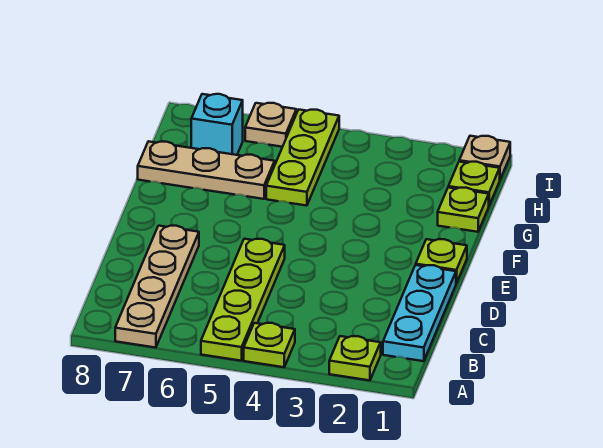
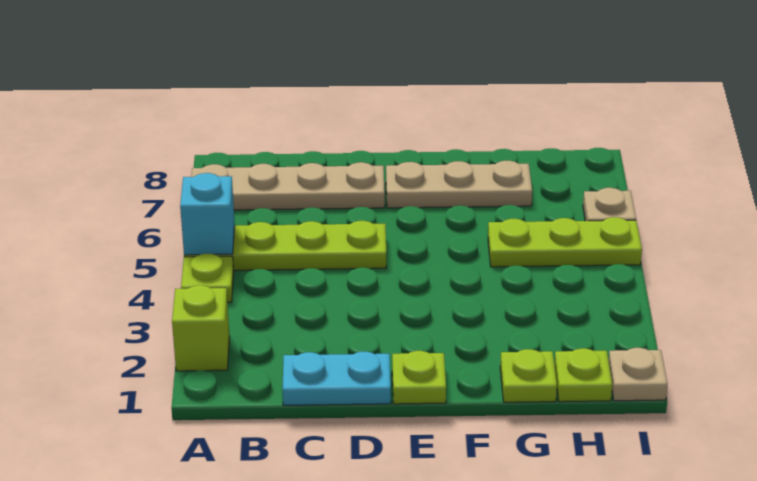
lime plate A2 level 1 -> lime brick A2 level 1
cyan plate B1:D1 level 1 -> cyan plate C1:D1 level 1
tan plate G6:G8 level 1 -> tan plate E7:G7 level 1
cyan brick H7 level 1 -> cyan brick A5 level 2

